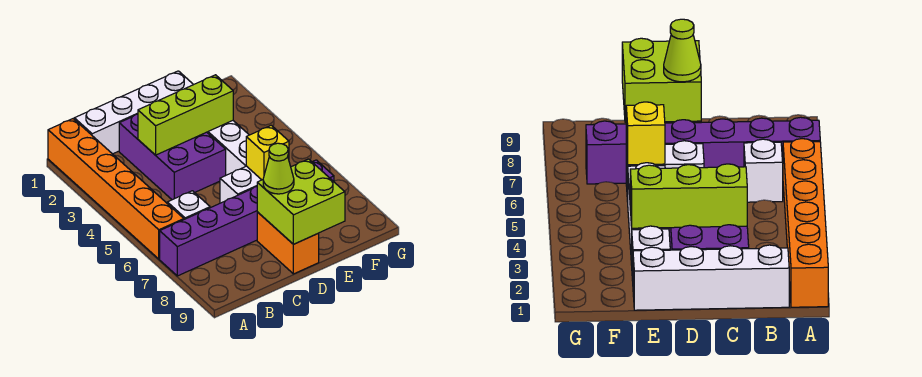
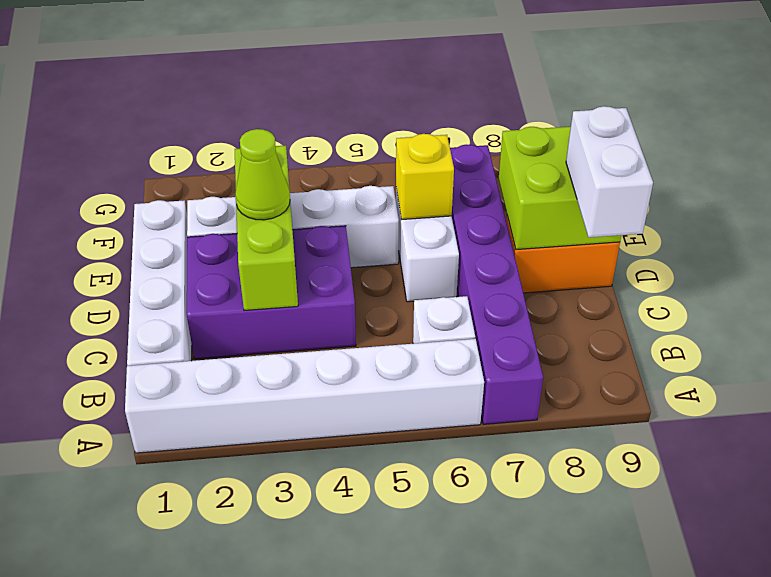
orange brick A1:A6 level 1 -> white brick A1:A6 level 1
none -> white brick C9:D9 level 3
lime cone D8 level 3 -> lime cone D3 level 3

